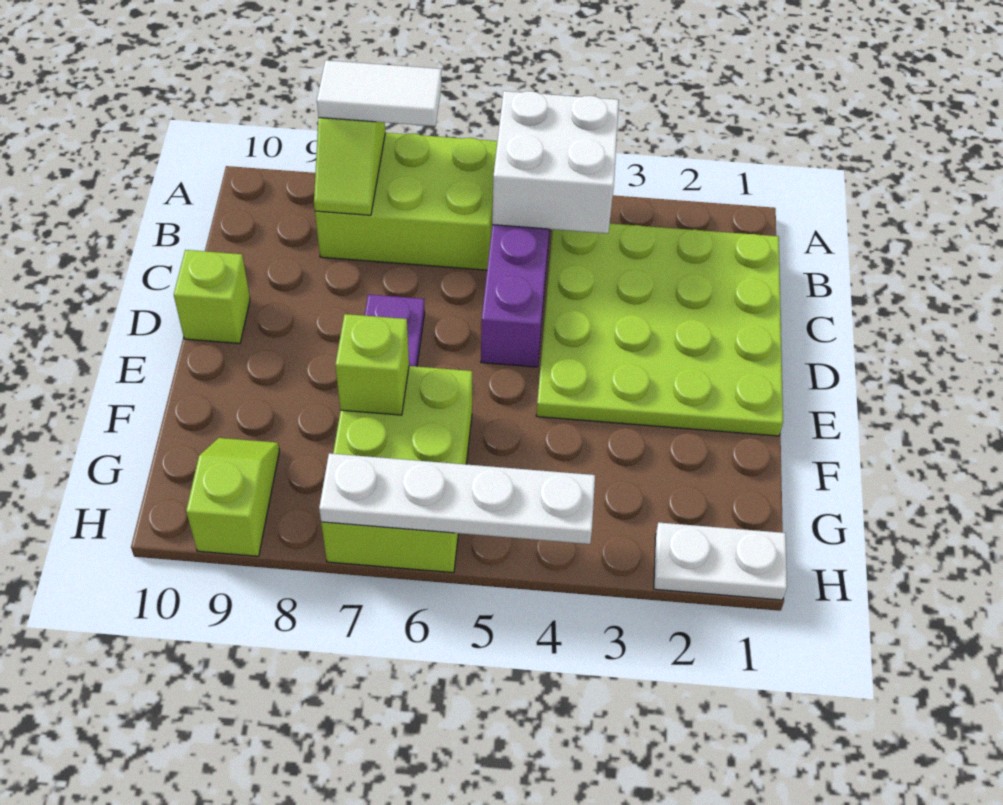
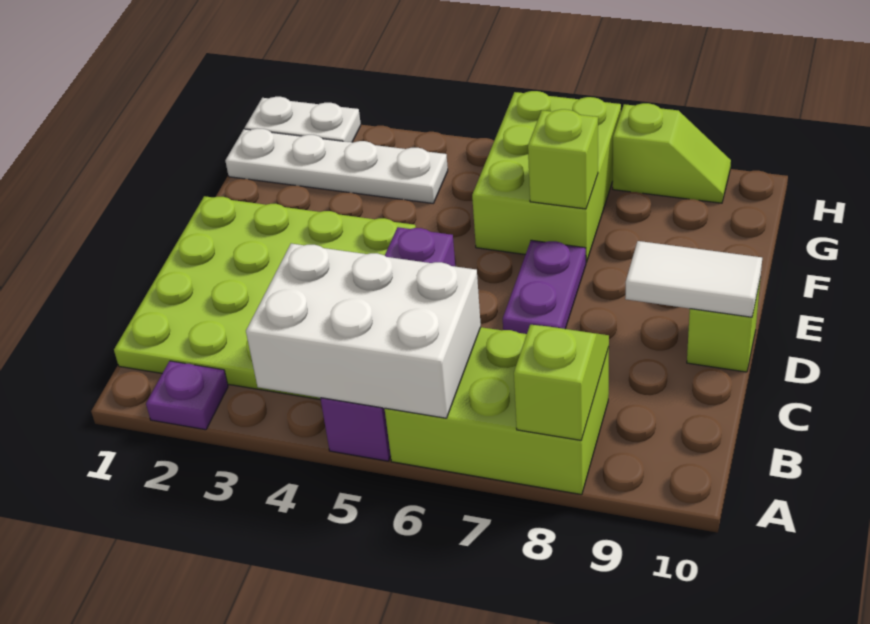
none -> purple plate A2 level 1
white brick A4:B5 level 2 -> white brick A4:B6 level 2
white tile A7:A8 level 3 -> white tile D9:D10 level 2
lime slope G9:H9 level 1 top H -> lime slope H8:H9 level 1 top 8
white plate H4:H7 level 2 -> white plate G1:G4 level 1

